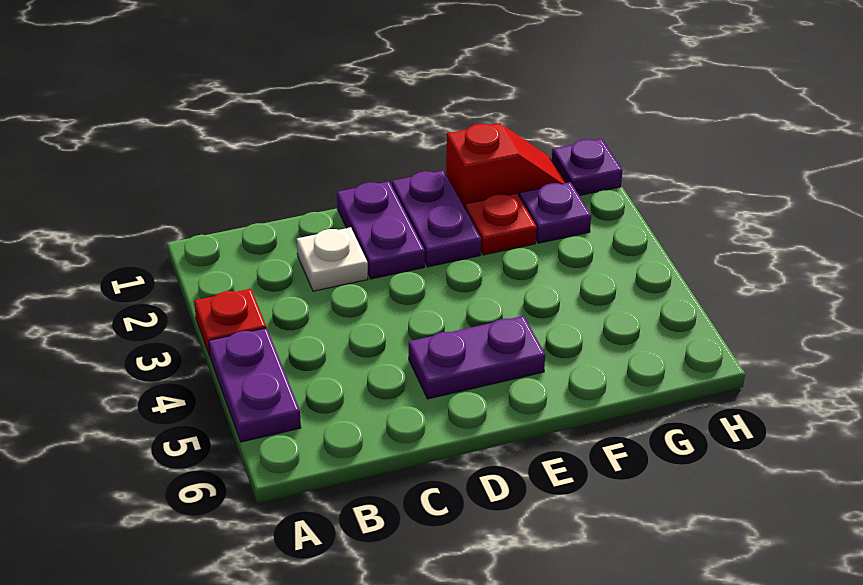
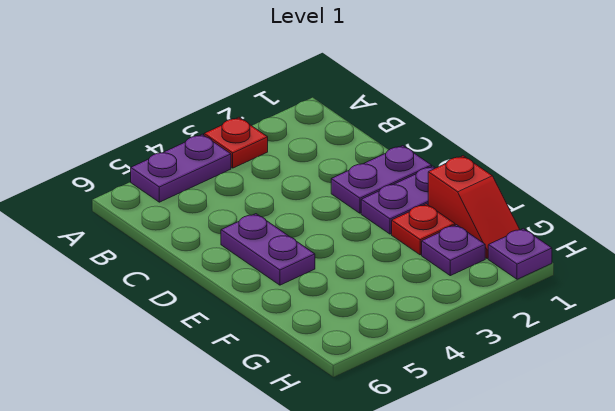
white plate C2 level 1 -> none

